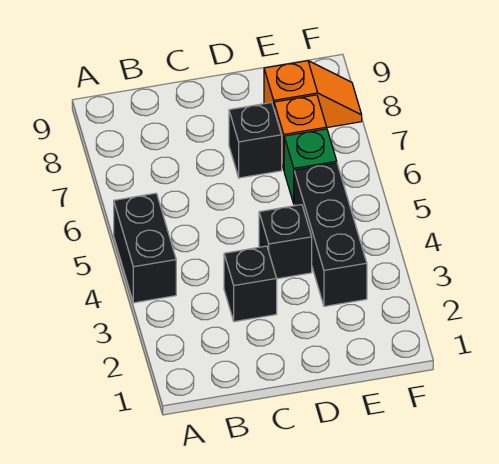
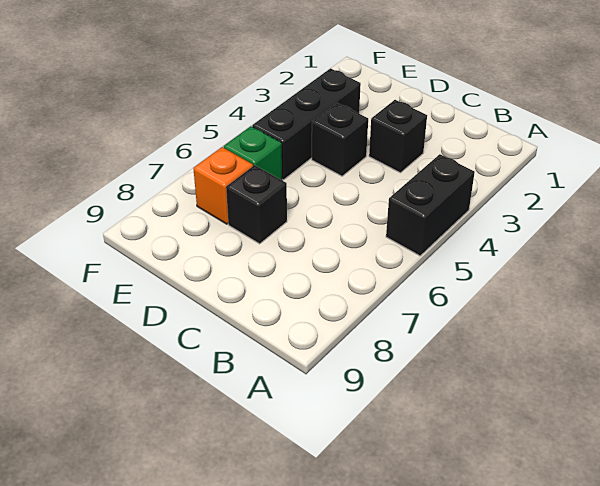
orange slope E8:F8 level 1 top E -> none

